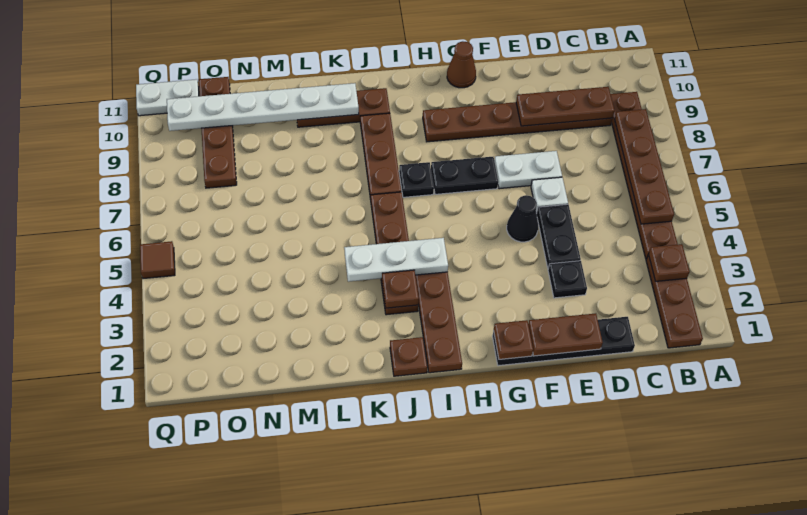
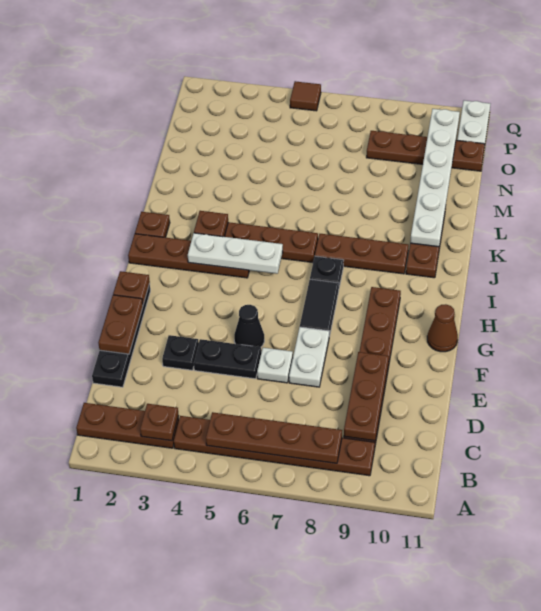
black plate G7:H7 level 1 -> black tile G7:H7 level 1
white plate I4:K4 level 2 -> white plate I3:I5 level 2

